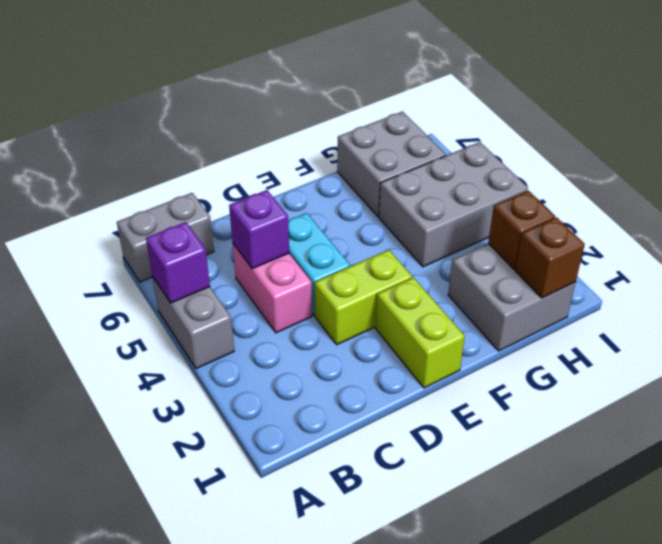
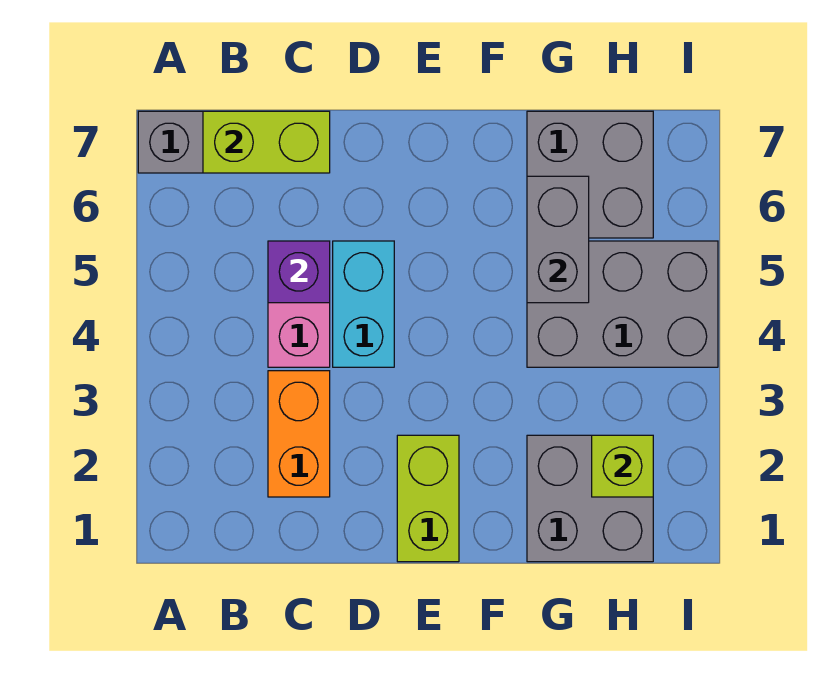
grey brick A4:A5 level 1 -> grey brick G5:G6 level 2
purple brick A5 level 2 -> none
none -> orange brick C2:C3 level 1
lime brick D3:E3 level 1 -> lime brick B7:C7 level 2
brown brick H1 level 2 -> none
brown brick H2 level 2 -> lime brick H2 level 2

